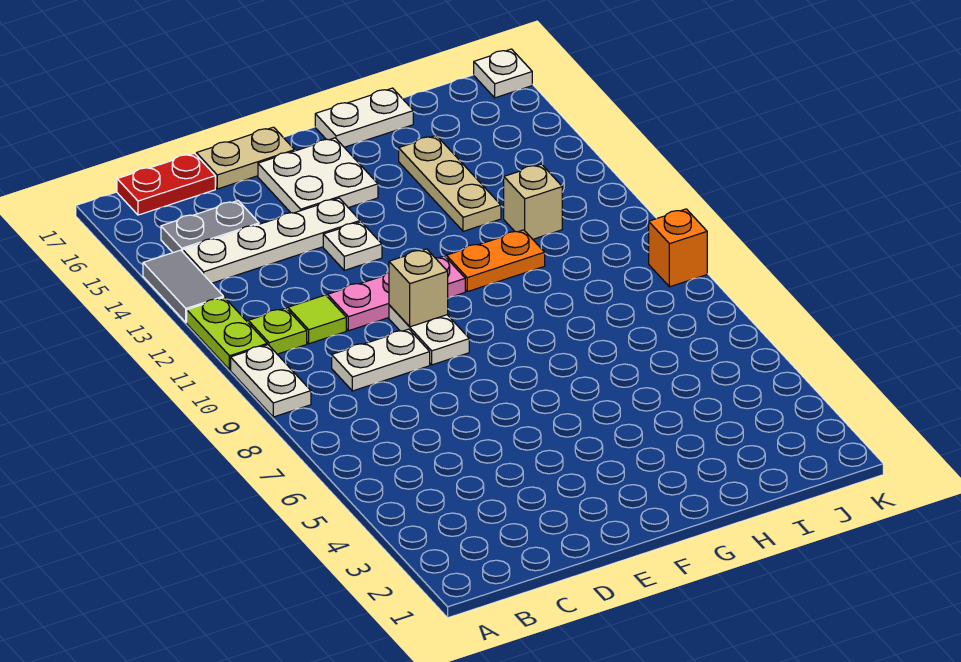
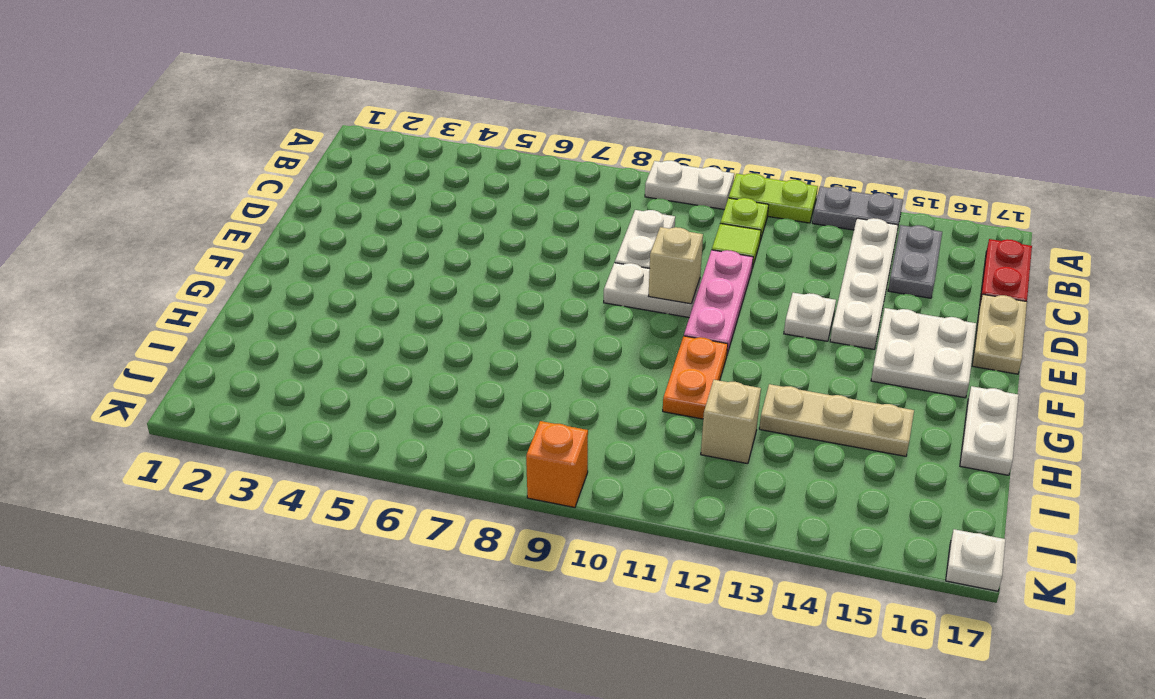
grey tile A13:A14 level 1 -> grey plate A13:A14 level 1

